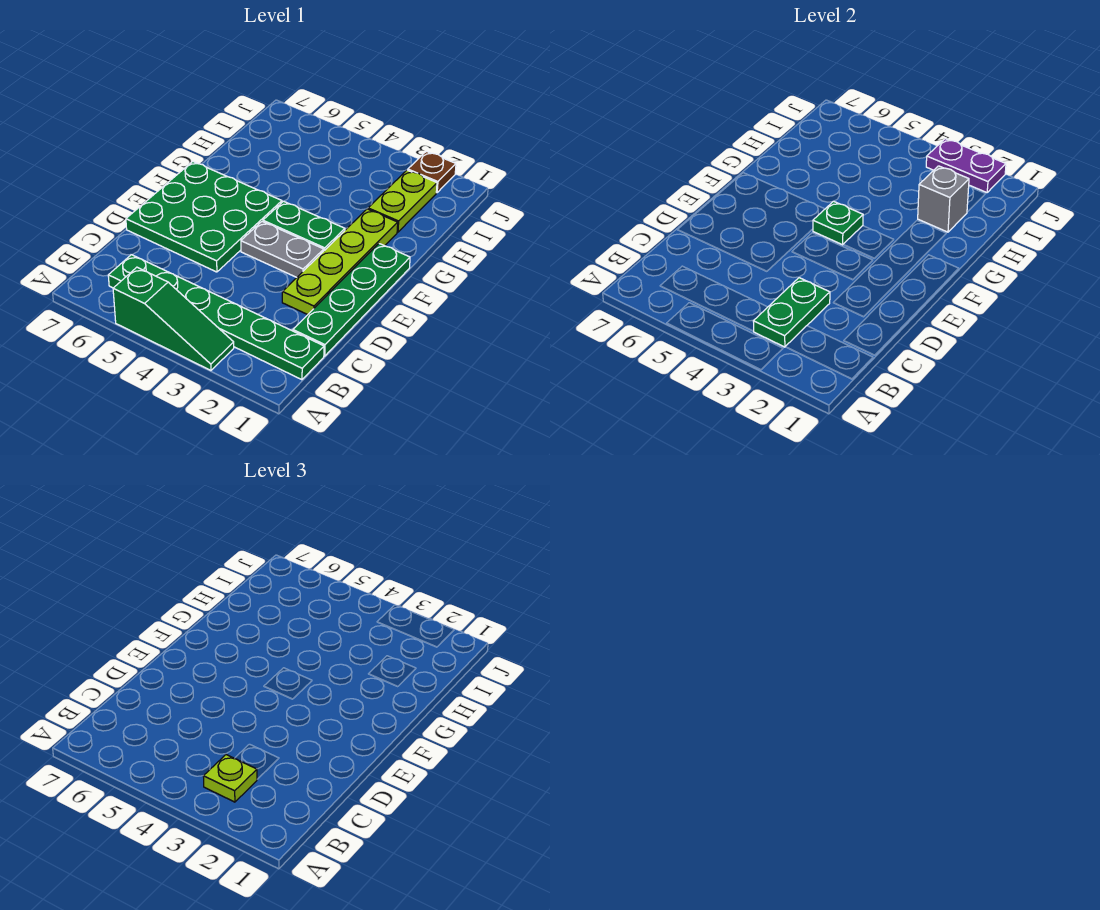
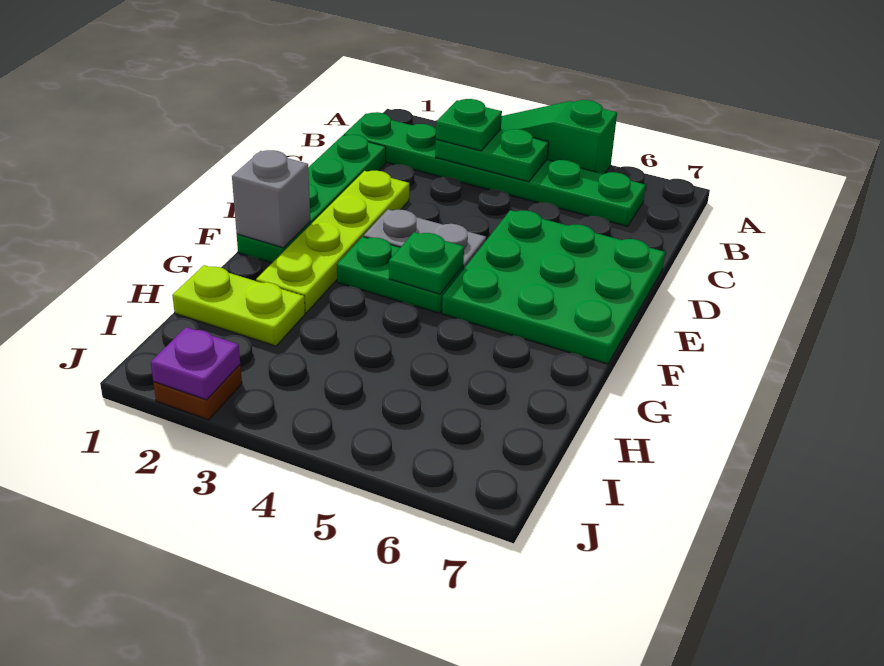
green plate B3:C3 level 2 -> green plate B3:B4 level 2
lime plate B3 level 3 -> green plate B3 level 3
lime plate H2:I2 level 1 -> lime plate H1:H2 level 1
grey brick H2 level 2 -> grey brick F1 level 2
purple plate J2:J3 level 2 -> purple plate J2 level 2

